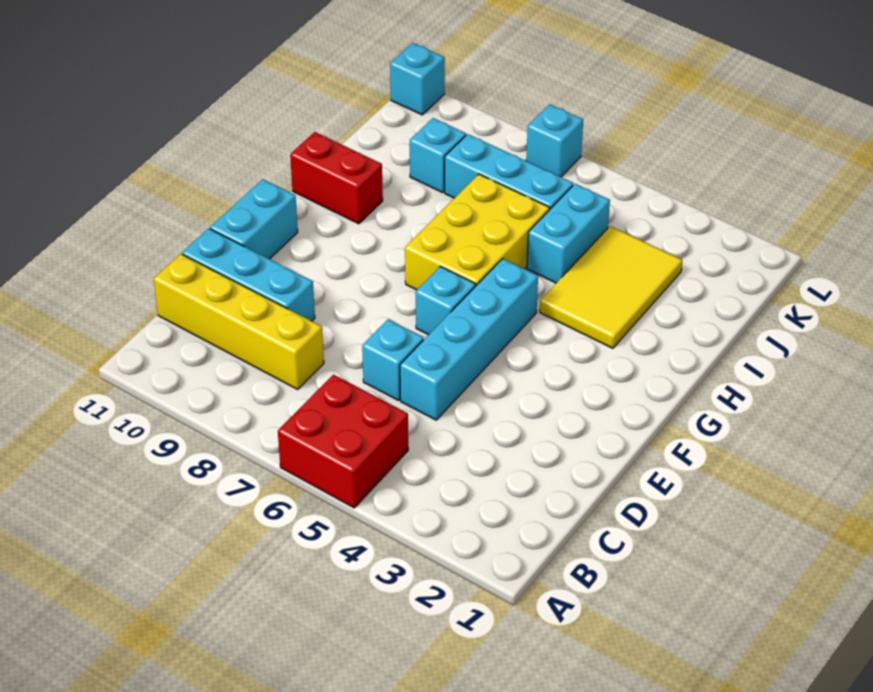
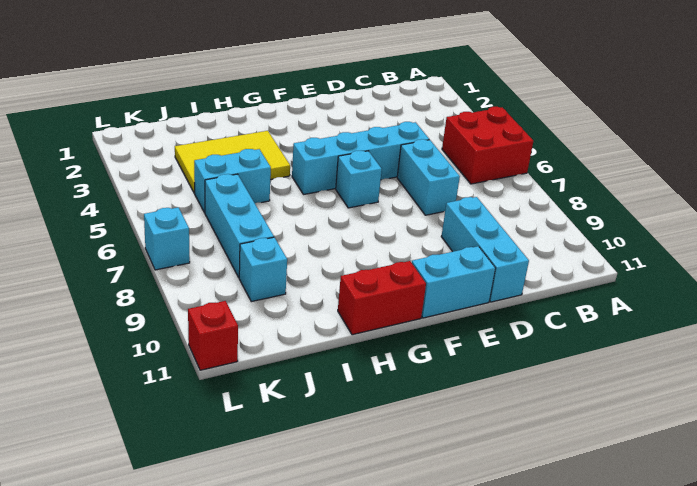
yellow brick C8:C11 level 1 -> none
cyan brick D6 level 1 -> cyan brick D6:D7 level 1
yellow brick G6:I7 level 1 -> none
red brick H10:H11 level 1 -> red brick G11:H11 level 1
cyan brick L11 level 1 -> red brick L11 level 1

